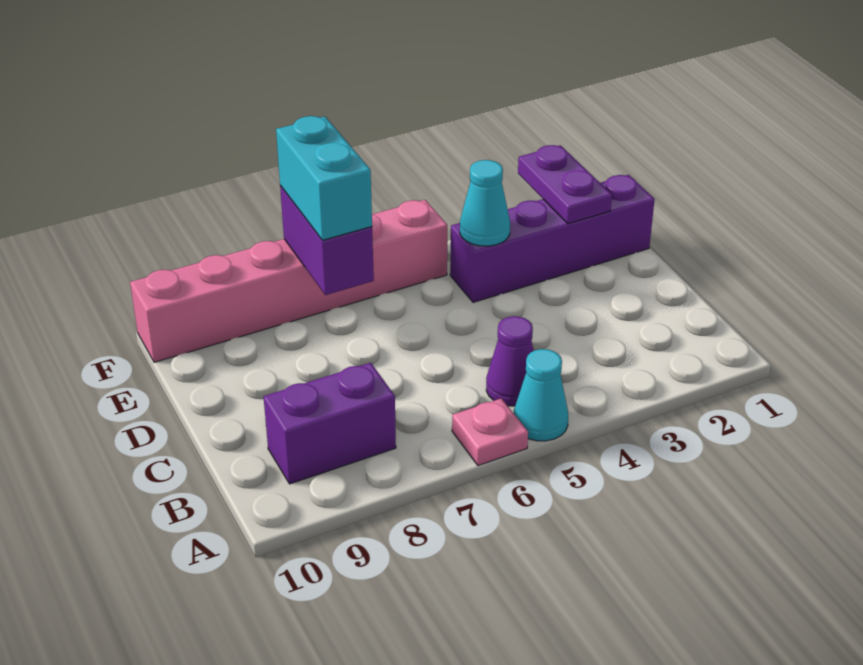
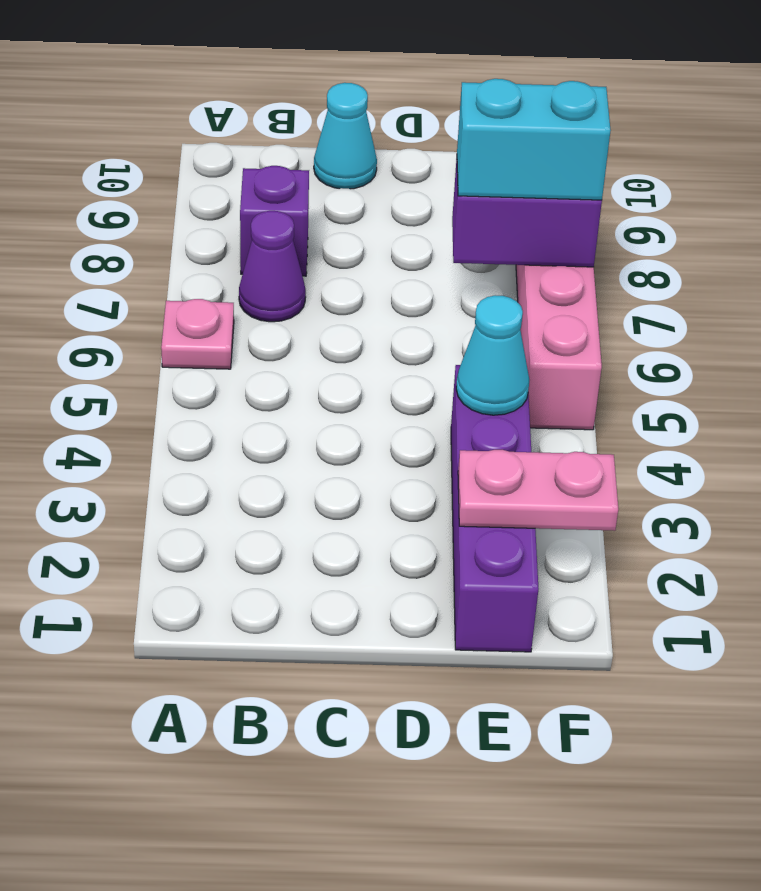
cyan cone A5 level 1 -> cyan cone C10 level 1
purple cone B5 level 1 -> purple cone B7 level 1
purple brick B8:B9 level 1 -> purple brick B8 level 1
purple plate E2:F2 level 2 -> pink plate E2:F2 level 2

